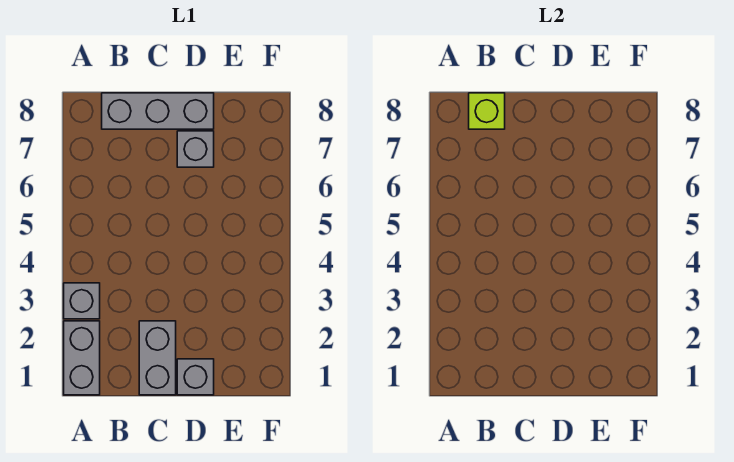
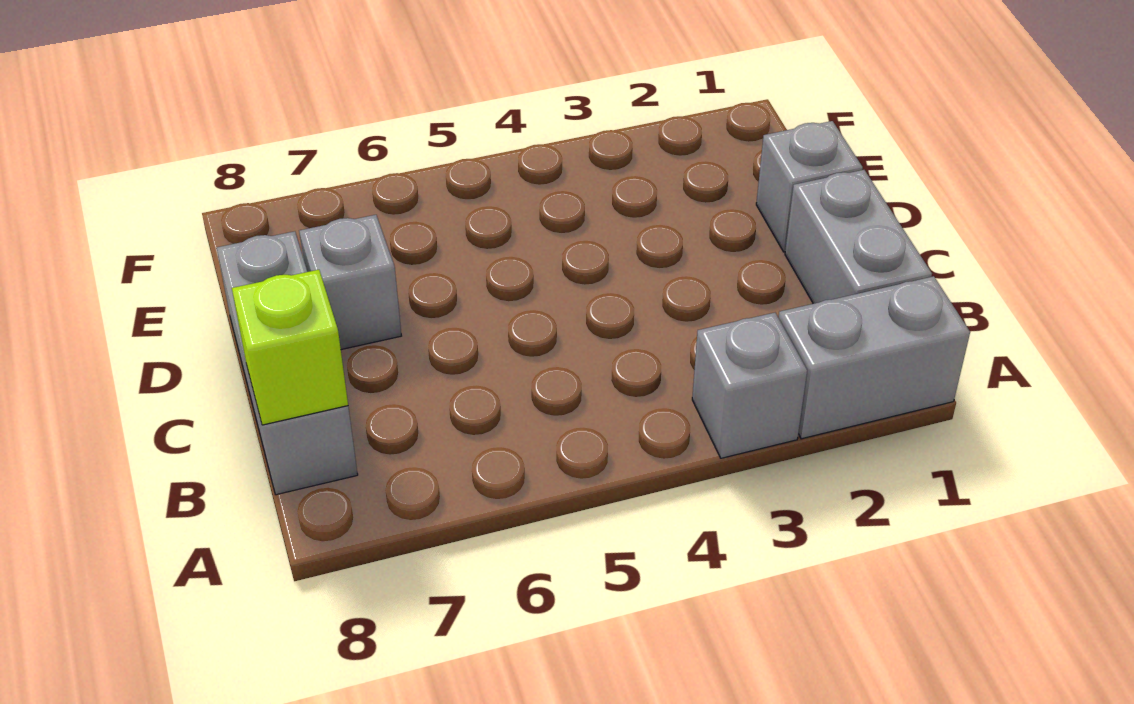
grey brick C1:C2 level 1 -> grey brick B1:C1 level 1

